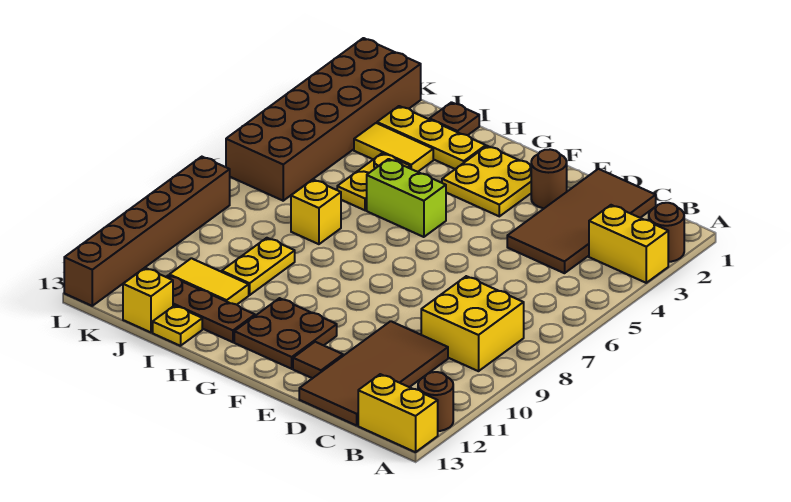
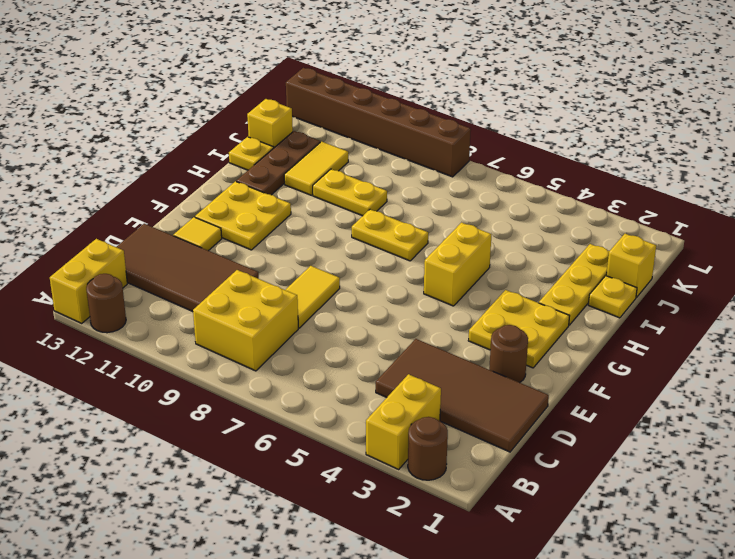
brown tile E12 level 1 -> yellow tile E12 level 1
brown plate F11:G12 level 1 -> yellow plate F11:G12 level 1
lime brick G5:H5 level 1 -> yellow brick G5:H5 level 1
brown plate I1 level 1 -> yellow plate I1 level 1
yellow tile I3:J3 level 1 -> yellow tile D8:E8 level 1
yellow plate I4:I5 level 1 -> yellow plate H7:H8 level 1
yellow brick I7 level 1 -> yellow brick J1 level 1
brown brick K1:L6 level 1 -> none

